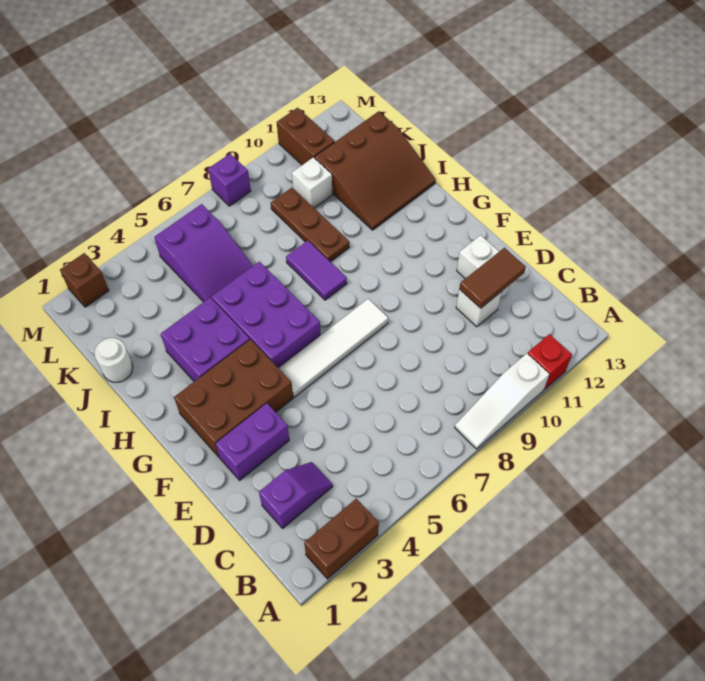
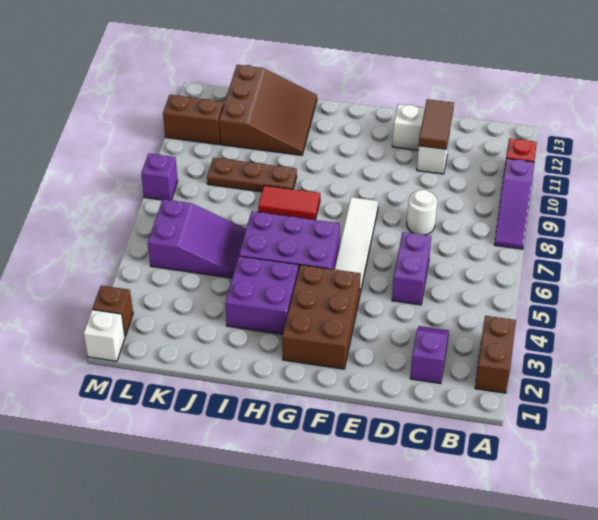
white slope A8:A10 level 1 top 10 -> purple slope A8:A10 level 1 top 10
purple brick E2:E3 level 1 -> purple brick D5:D6 level 1
purple tile H8:I8 level 1 -> red tile H8:I8 level 1
white round brick J1 level 1 -> white round brick D8 level 1
white brick K10 level 1 -> white brick M1 level 1

